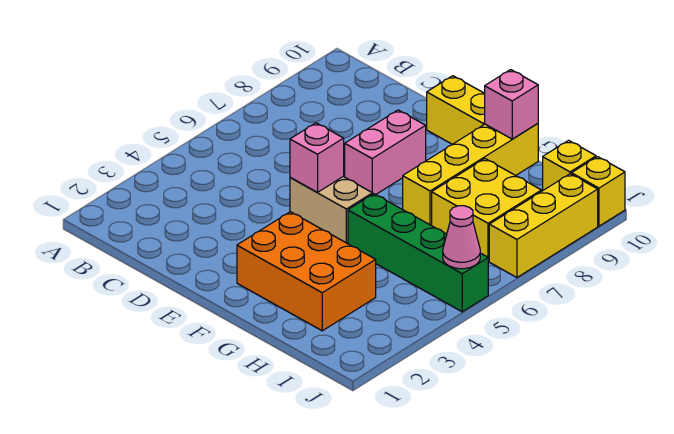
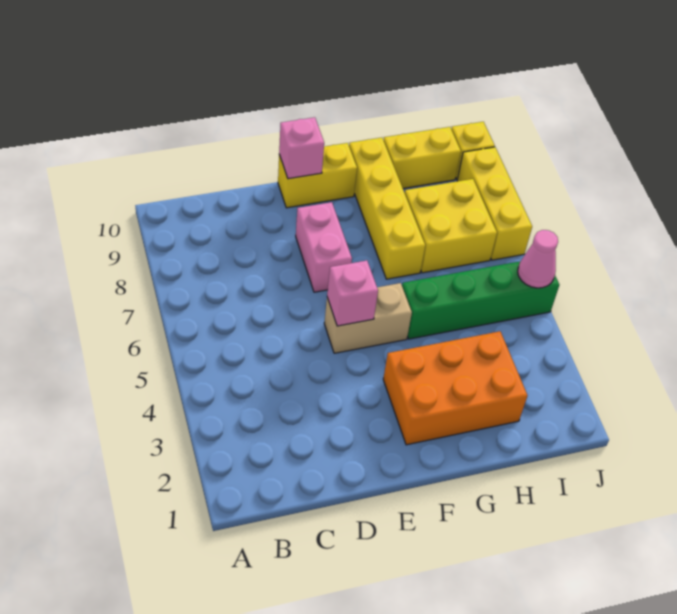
pink brick G10 level 2 -> pink brick E10 level 2
yellow brick I10 level 1 -> yellow brick H10:I10 level 1

